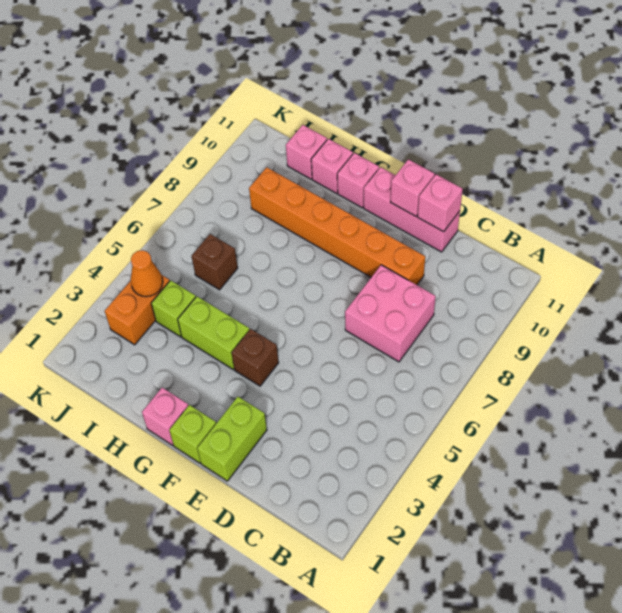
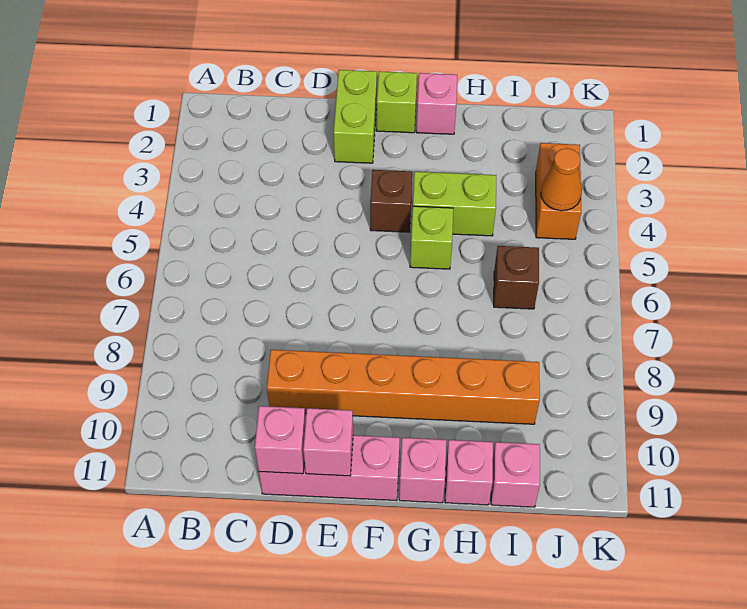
pink brick C7:D8 level 1 -> none
lime brick I4 level 1 -> lime brick G5 level 1

